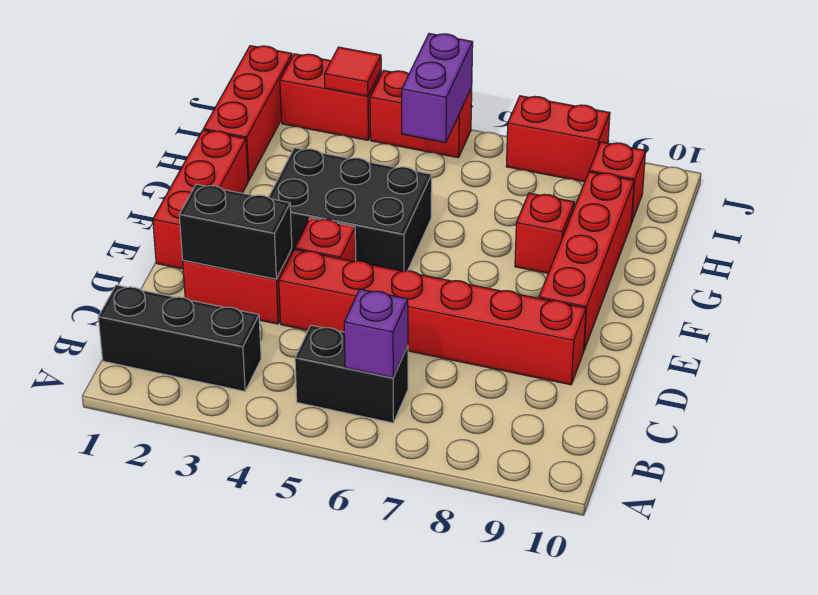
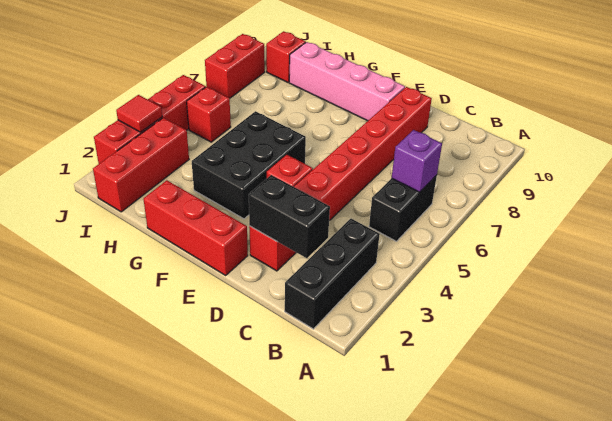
black brick D2:D3 level 2 -> black brick C2:D2 level 2
red brick E9:H9 level 1 -> pink brick E9:H9 level 1
red brick G8 level 1 -> red brick I5 level 1
red brick H1:J1 level 1 -> red brick I1:I3 level 1
purple brick I5:J5 level 2 -> none

